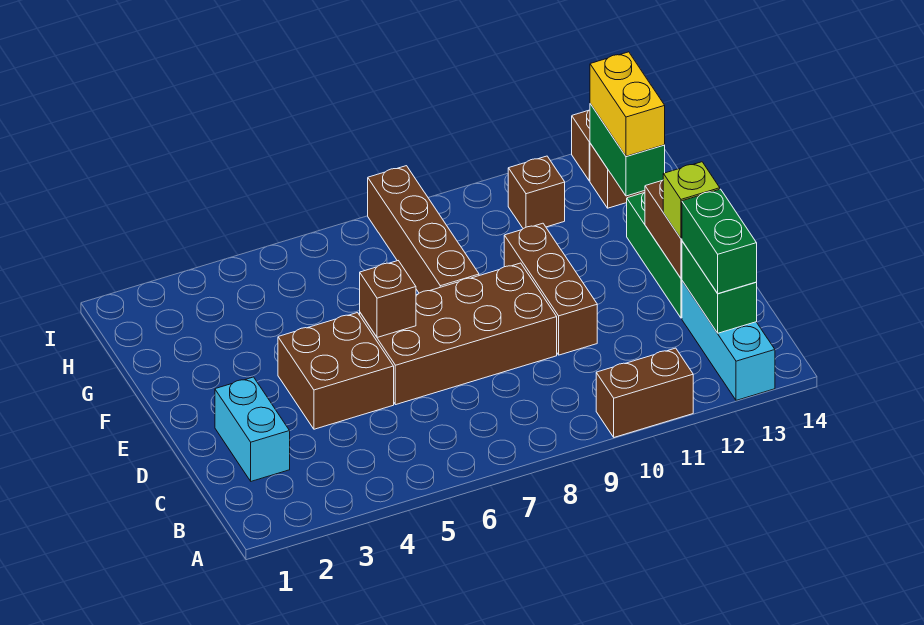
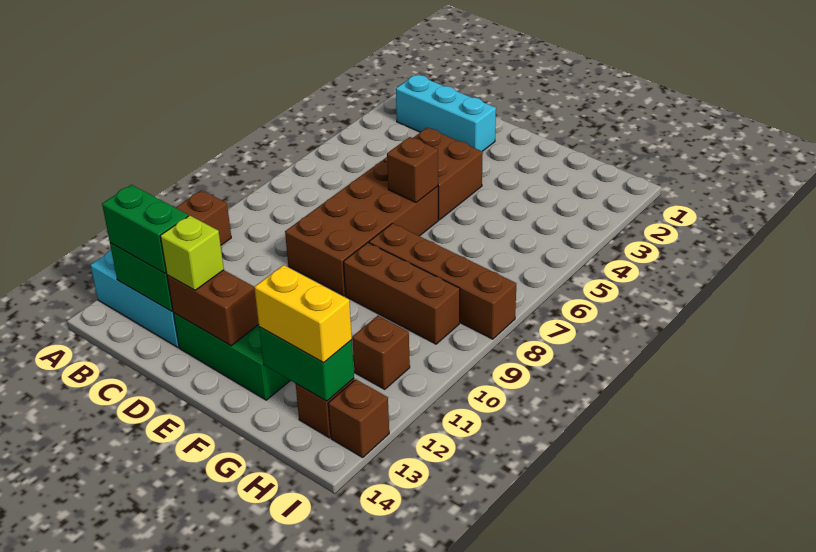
cyan brick C2:D2 level 1 -> cyan brick B2:D2 level 1
brown brick D10:F10 level 1 -> brown brick F9:H9 level 1

